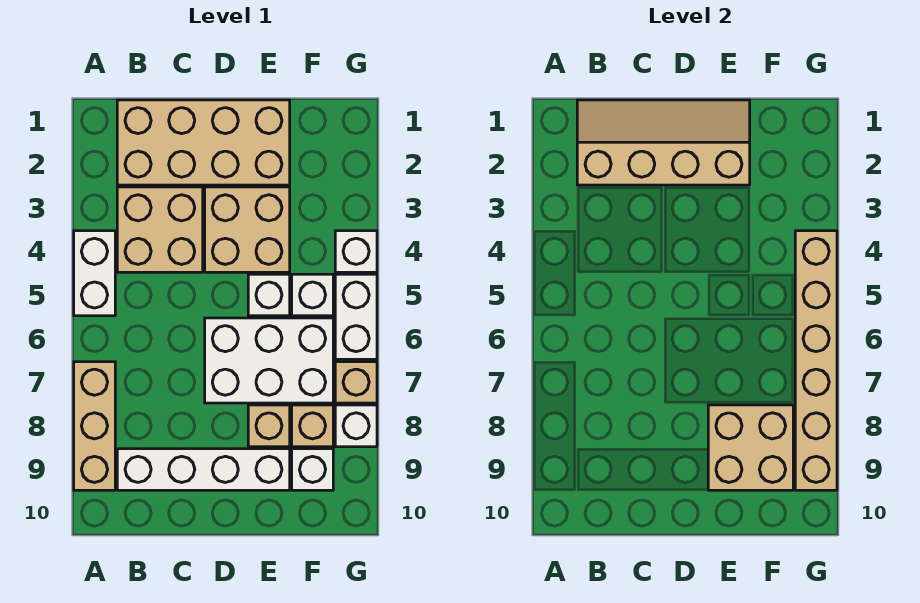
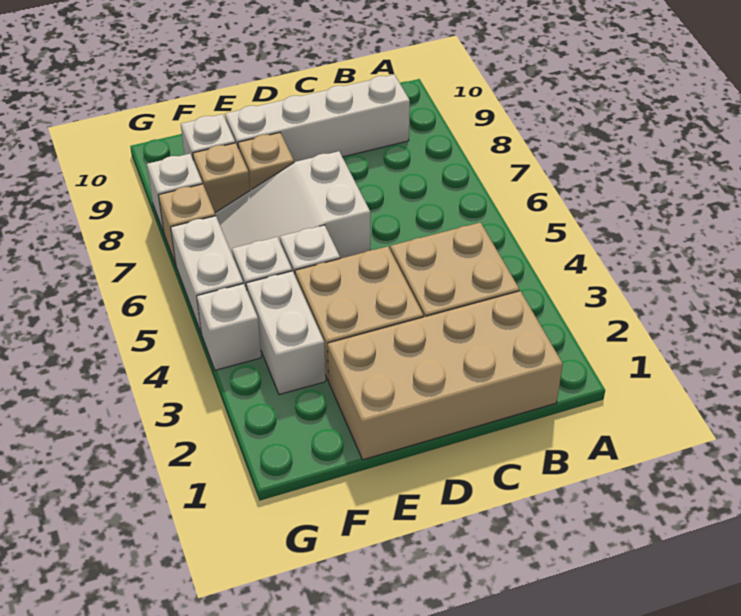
white brick A4:A5 level 1 -> white brick F3:F4 level 1
tan brick A7:A9 level 1 -> none
tan slope B1:E2 level 2 top 2 -> none
white brick D6:F7 level 1 -> white slope D6:F7 level 1 top D
tan brick E8:F9 level 2 -> none
tan brick G4:G9 level 2 -> none

